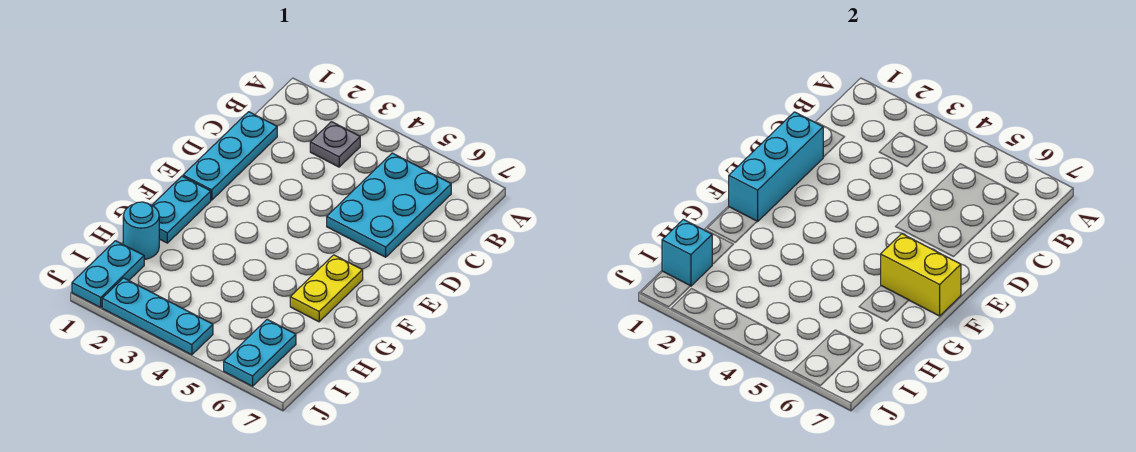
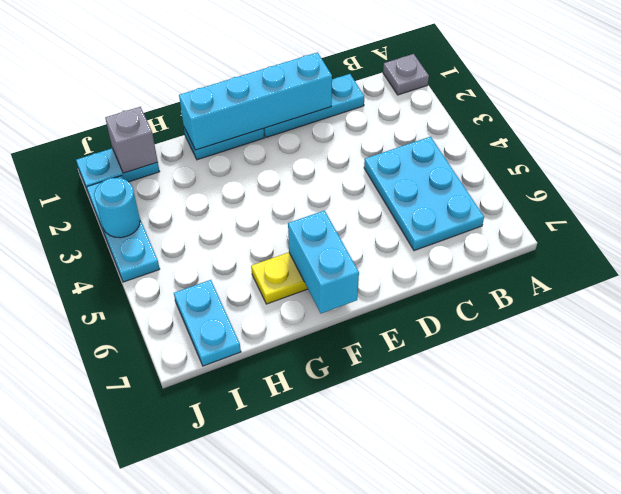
grey plate B3 level 1 -> grey plate A1 level 1
cyan plate B5:D6 level 1 -> cyan plate B4:C6 level 1
cyan brick D1:F1 level 2 -> cyan brick D1:G1 level 2
yellow brick F6:F7 level 2 -> cyan brick F6:F7 level 2
cyan round brick H1 level 1 -> cyan round brick J3 level 2
cyan brick I1 level 2 -> grey brick I1 level 2
cyan plate I6:J6 level 1 -> cyan plate I6:I7 level 1

